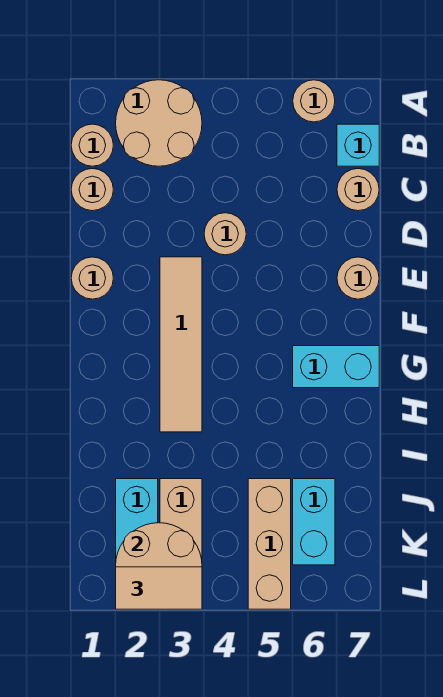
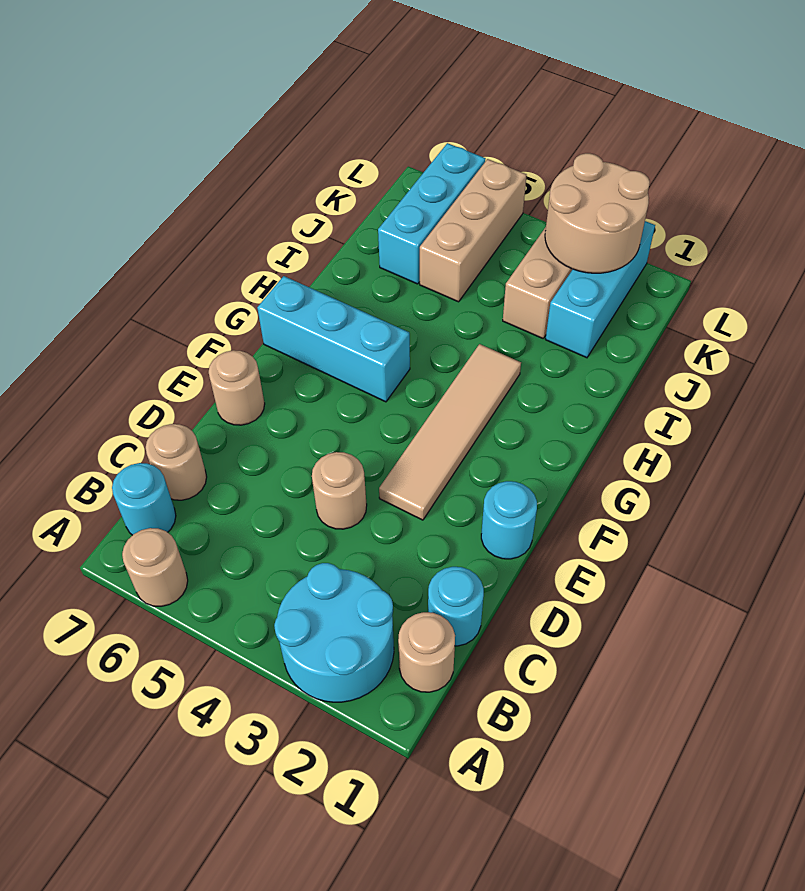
tan round brick A2:B3 level 1 -> cyan round brick A2:B3 level 1
cyan brick B7 level 1 -> cyan round brick B7 level 1
tan round brick C1 level 1 -> cyan round brick C1 level 1
tan round brick E1 level 1 -> cyan round brick E1 level 1
cyan brick G6:G7 level 1 -> cyan brick G5:G7 level 1
cyan brick J6:K6 level 1 -> cyan brick J6:L6 level 1
tan tile L2:L3 level 3 -> none

